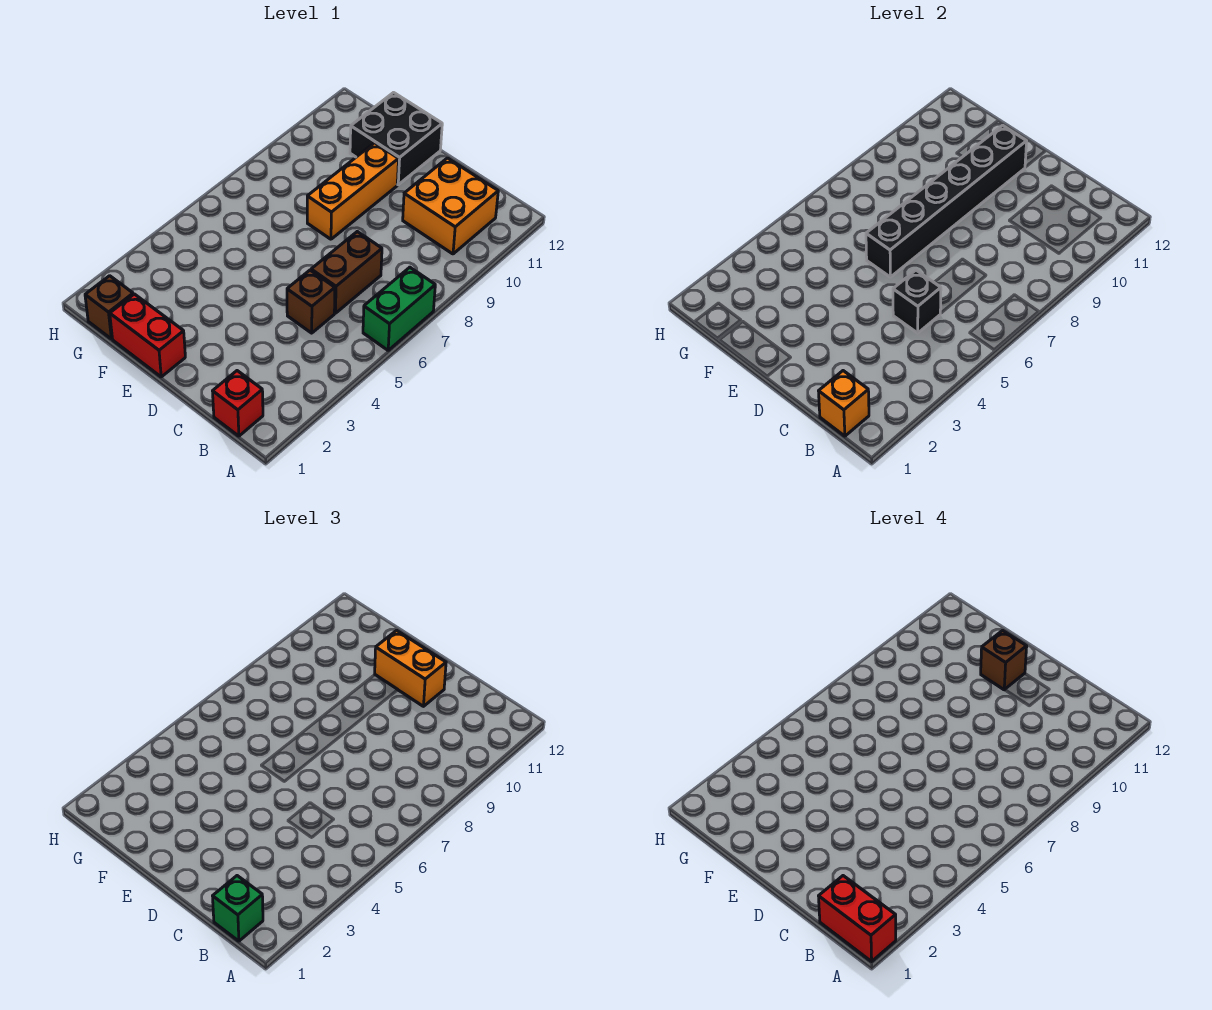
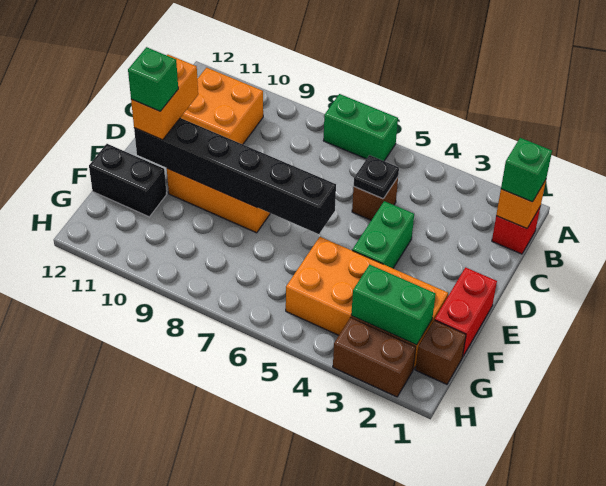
red brick A1:B1 level 4 -> none
black brick C5 level 2 -> black plate C5 level 2
brown brick C6:C7 level 1 -> brown brick H2:H3 level 1
none -> green brick D4:E4 level 1
black brick E11:F12 level 1 -> black brick F11:F12 level 1
brown brick E11 level 4 -> green brick E11 level 4
none -> orange brick F2:G5 level 1
none -> green brick G2:G3 level 2

